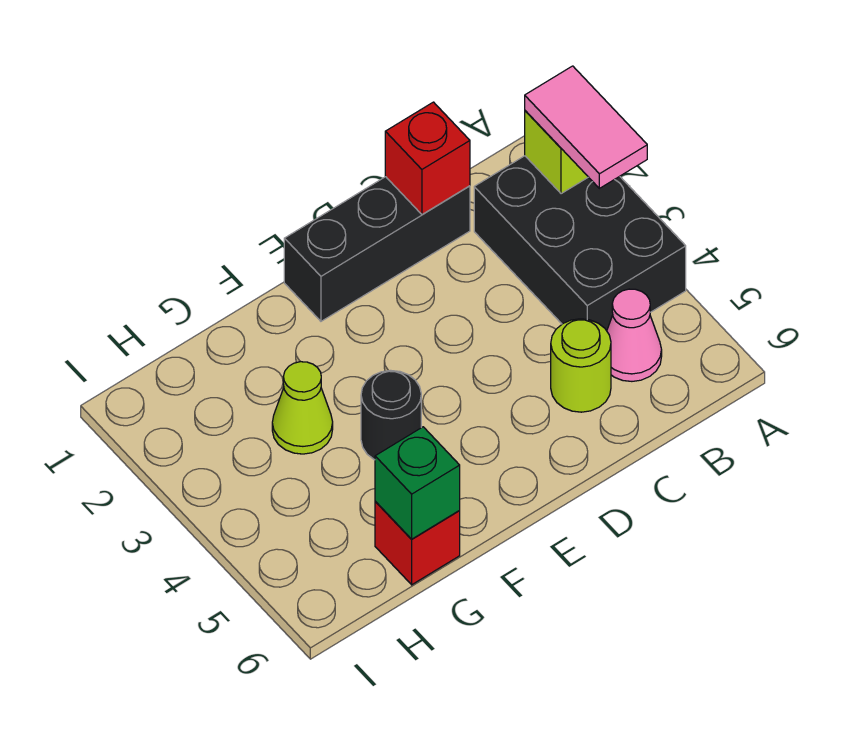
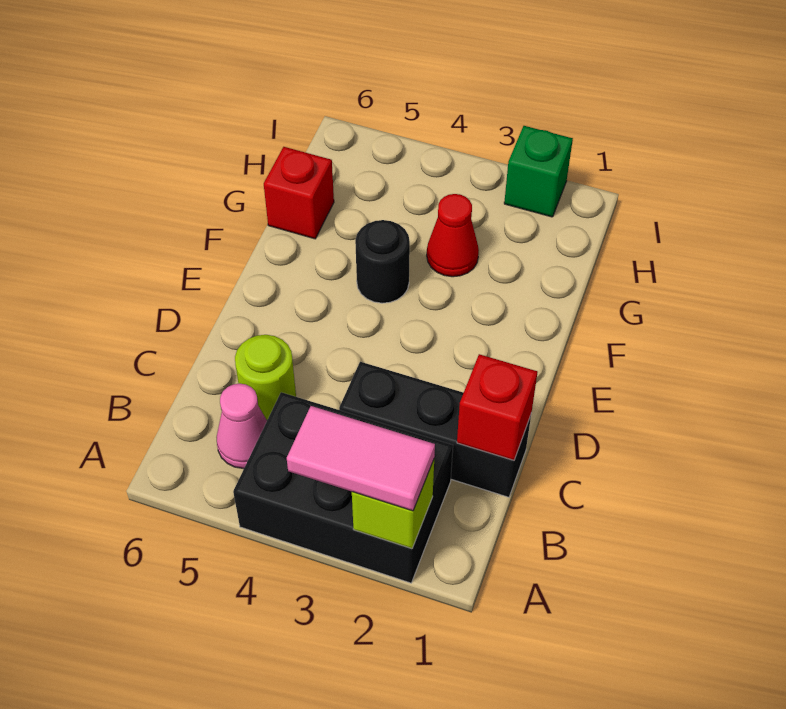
black brick C1:E1 level 1 -> black brick C1:C3 level 1
lime cone G3 level 1 -> red cone G3 level 1
green brick G6 level 2 -> green brick I2 level 1

